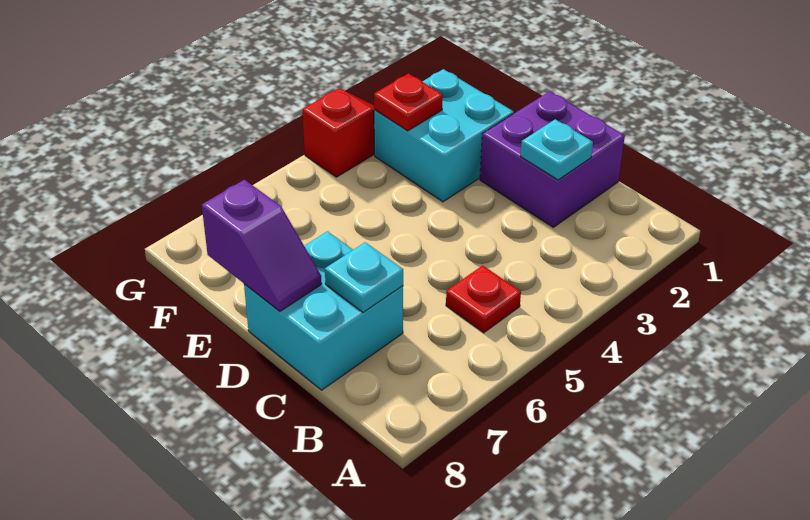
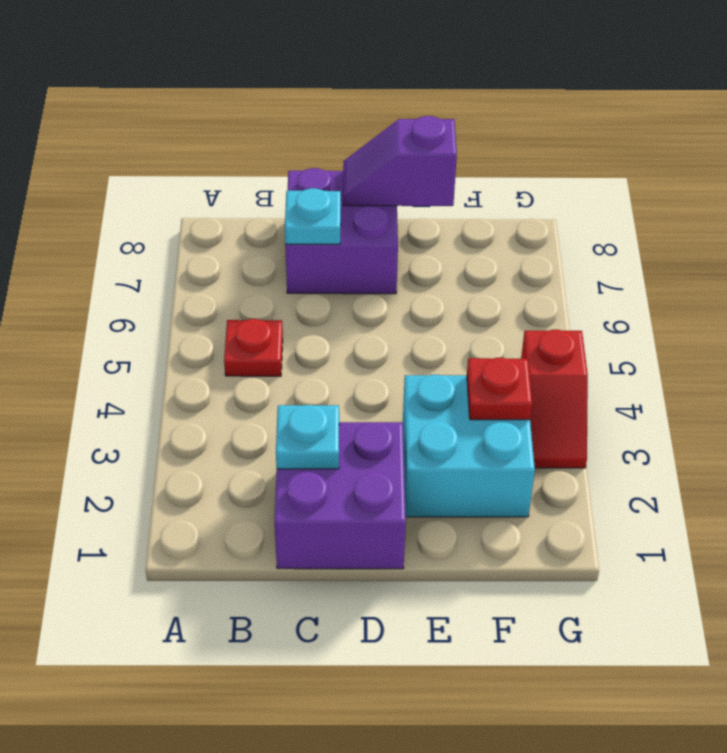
cyan brick C7:D8 level 1 -> purple brick C7:D8 level 1

